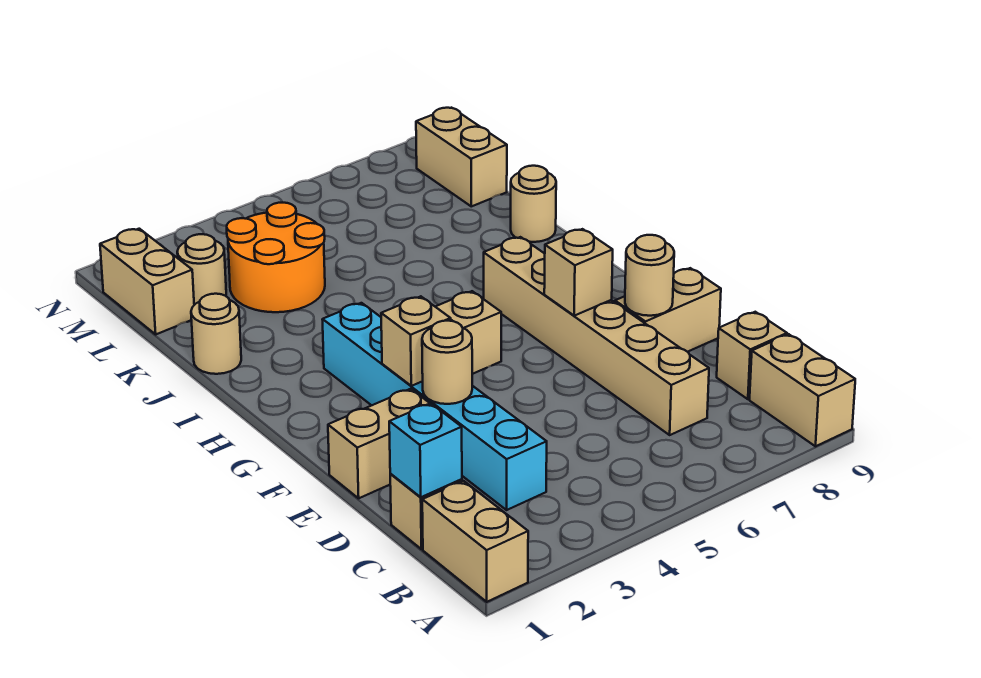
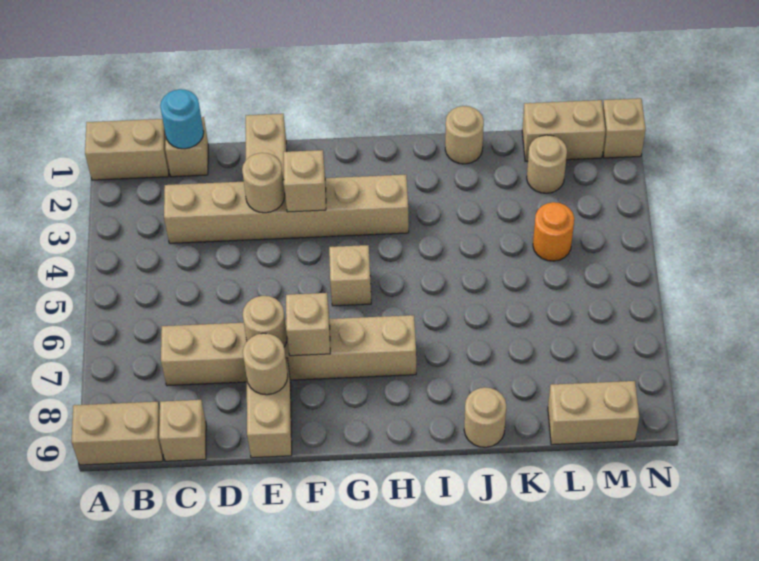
cyan brick C1 level 2 -> cyan round brick C1 level 2
cyan brick C3:H3 level 1 -> tan brick C3:H3 level 1
none -> tan round brick E7 level 2
orange round brick K3:L4 level 1 -> orange round brick L4 level 1
none -> tan brick N1 level 1

